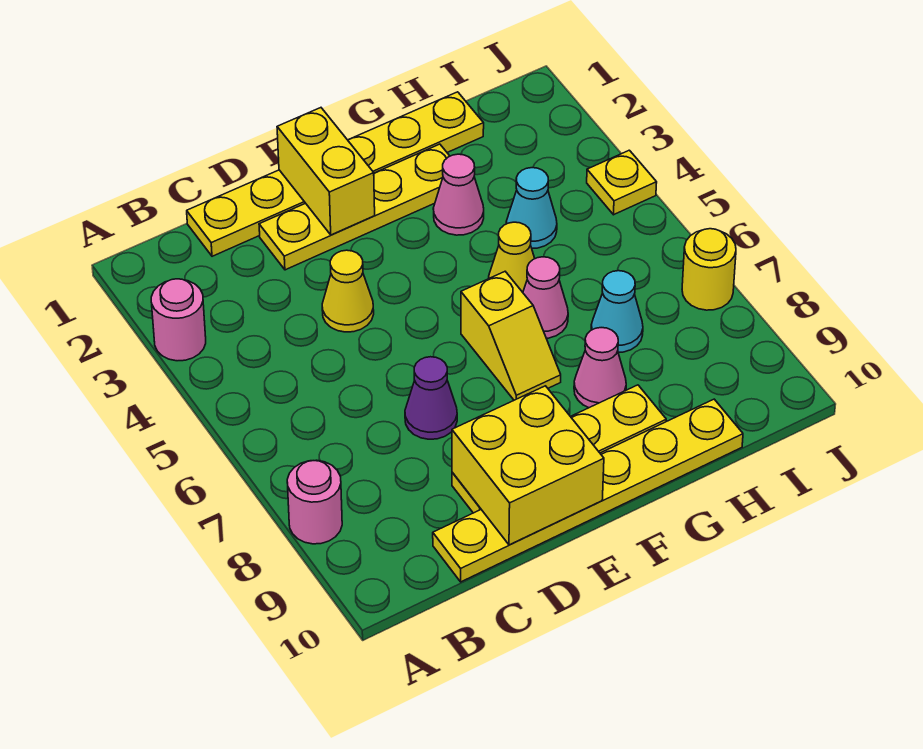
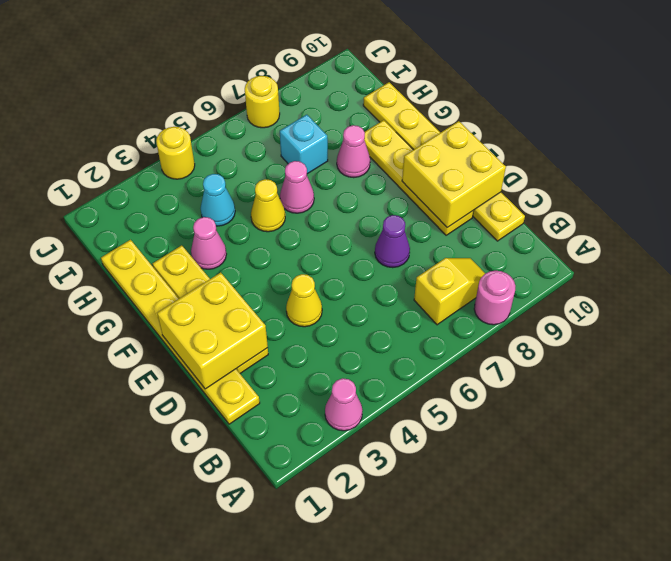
pink round brick A3 level 1 -> pink cone A3 level 1
yellow brick E1:E2 level 2 -> yellow brick D1:E2 level 2
yellow slope F6:F7 level 1 top 6 -> yellow slope B7:B8 level 1 top 7
cyan cone H7 level 1 -> cyan brick H7 level 1
yellow plate J4 level 1 -> yellow round brick J4 level 1

